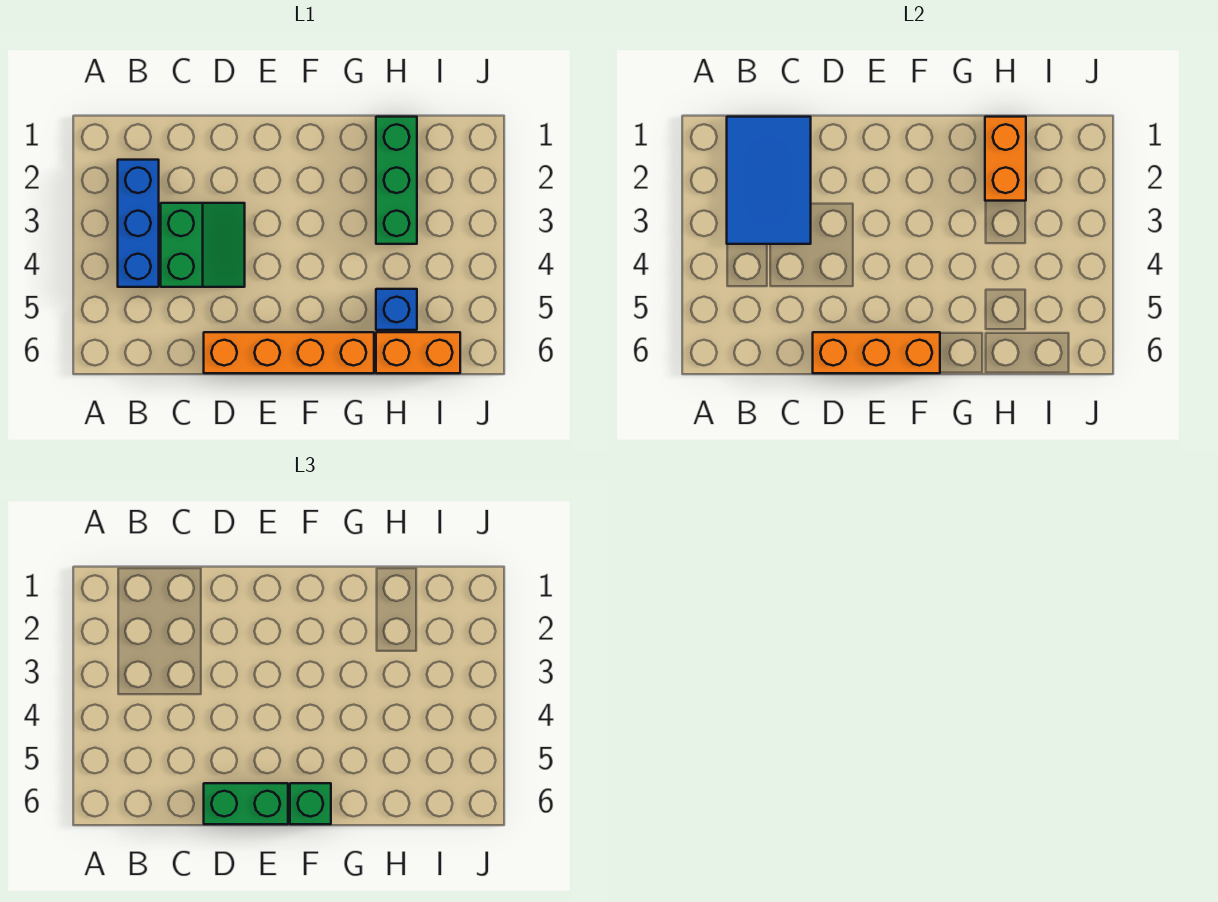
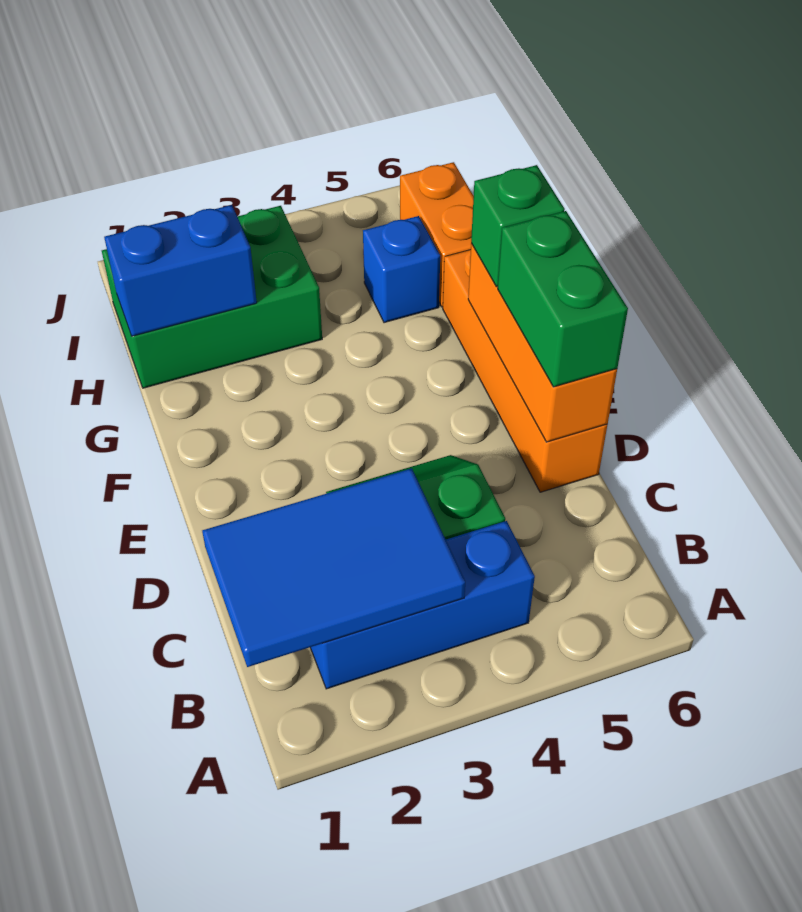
green brick H1:H3 level 1 -> green brick H1:I3 level 1
orange brick H1:H2 level 2 -> blue brick H1:H2 level 2

